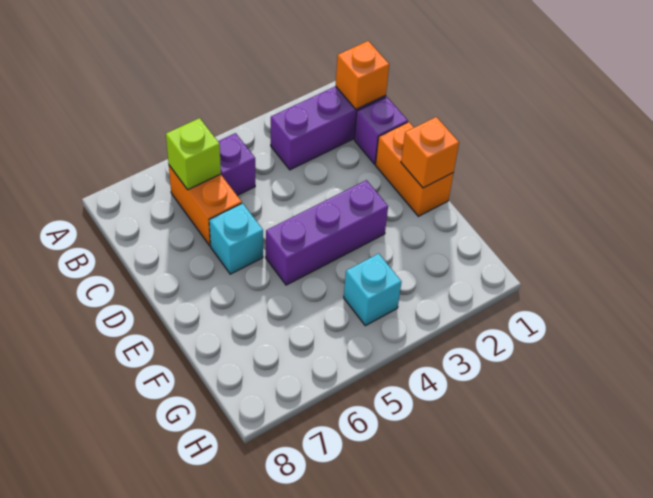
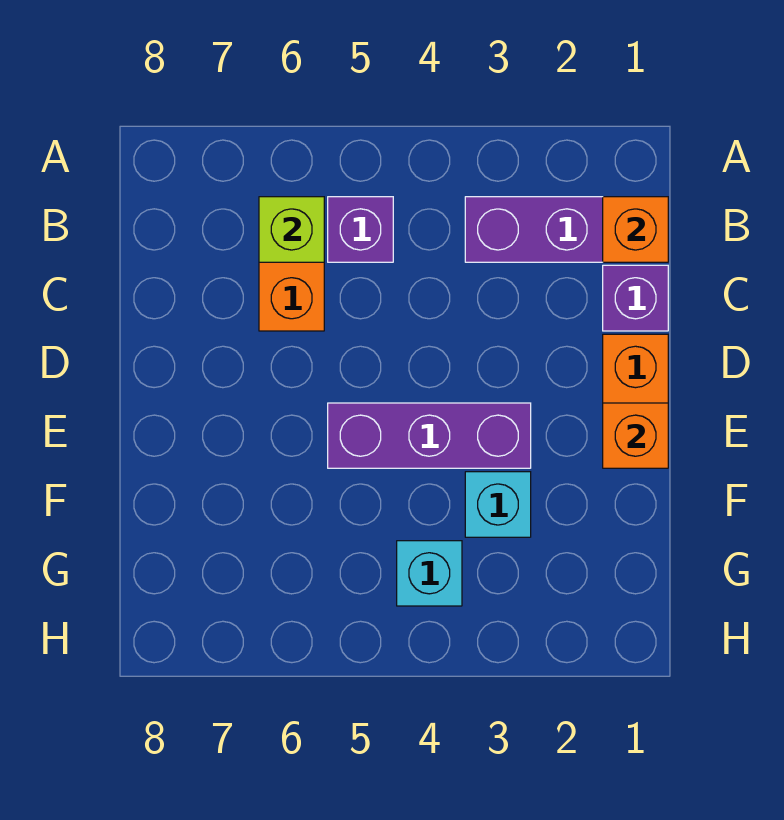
cyan brick D6 level 1 -> cyan brick F3 level 1

